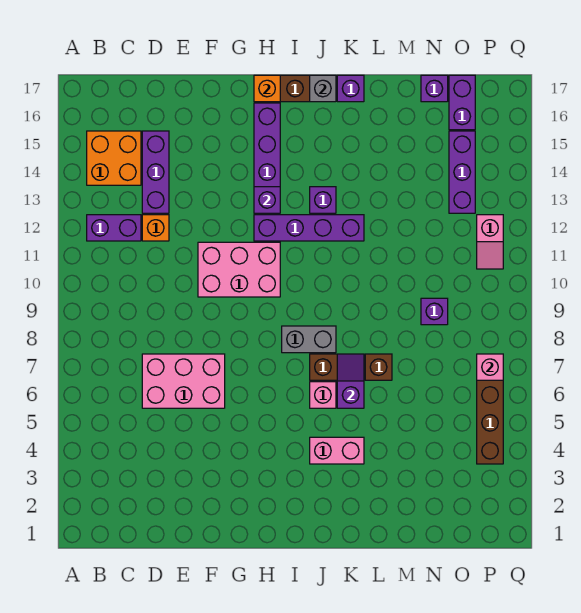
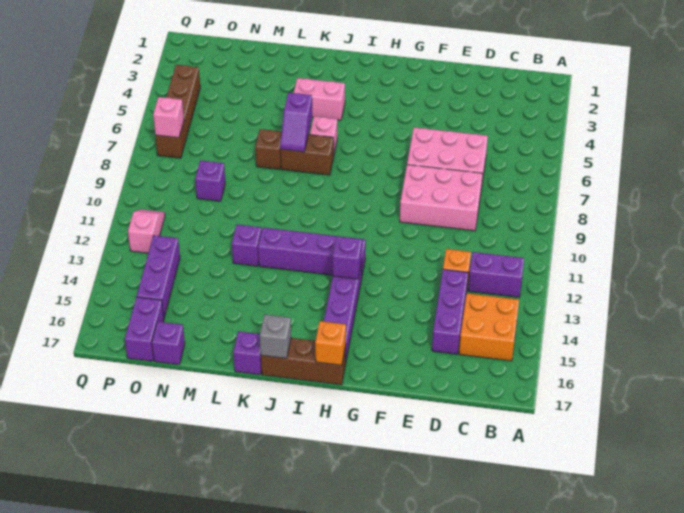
pink brick F10:H11 level 1 -> pink brick D8:F9 level 1
grey brick I8:J8 level 1 -> none
purple brick J13 level 1 -> purple brick L12 level 1

